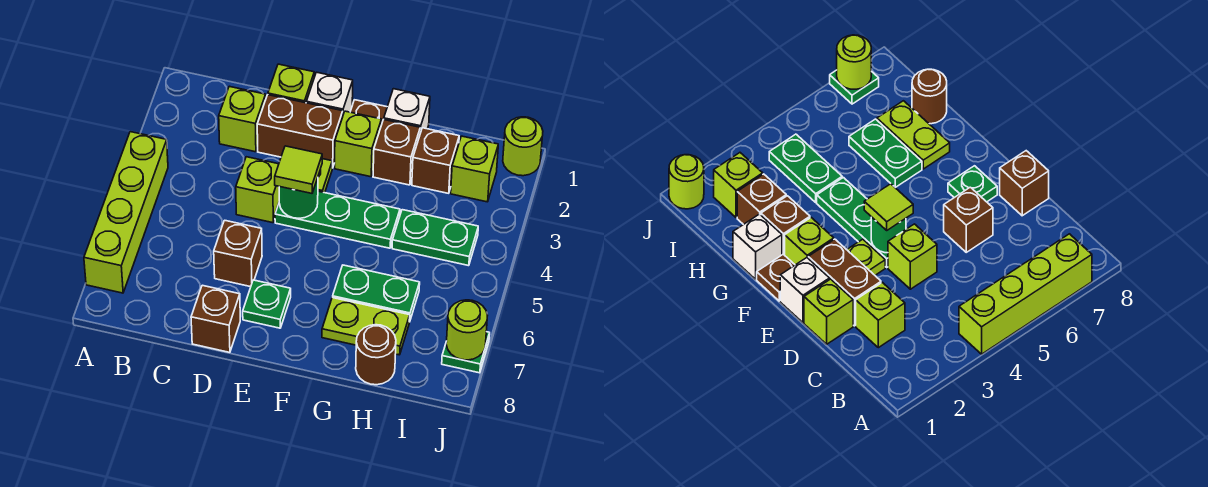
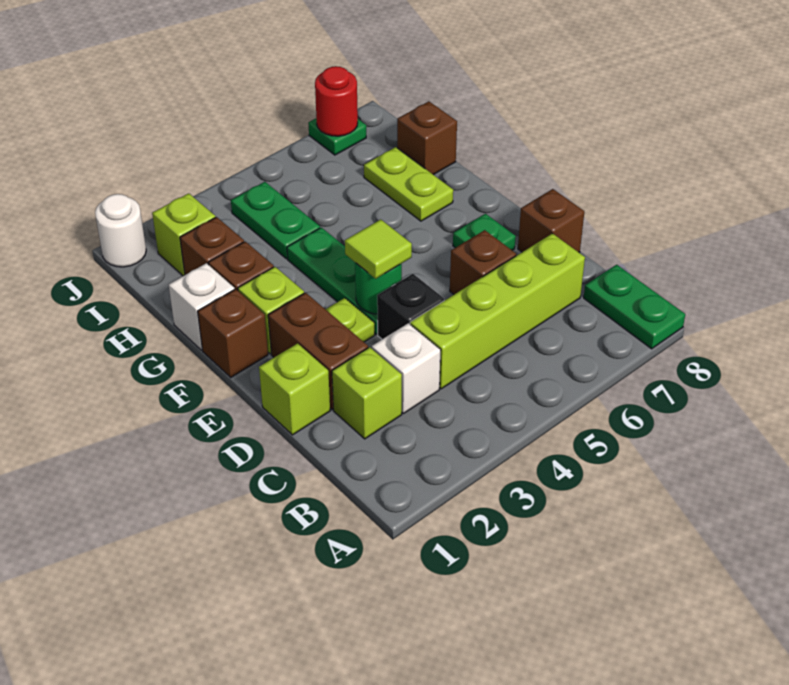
lime brick A4:A7 level 1 -> lime brick C4:C7 level 1
lime brick D4 level 1 -> black brick D4 level 1
white brick E1 level 1 -> white brick C3 level 1
brown plate F1 level 1 -> brown brick F1 level 1
green plate G6:H6 level 1 -> green plate A8:B8 level 1
brown round brick H8 level 1 -> brown brick H8 level 1
lime round brick J1 level 1 -> white round brick J1 level 1
lime round brick J7 level 2 -> red round brick J7 level 2

